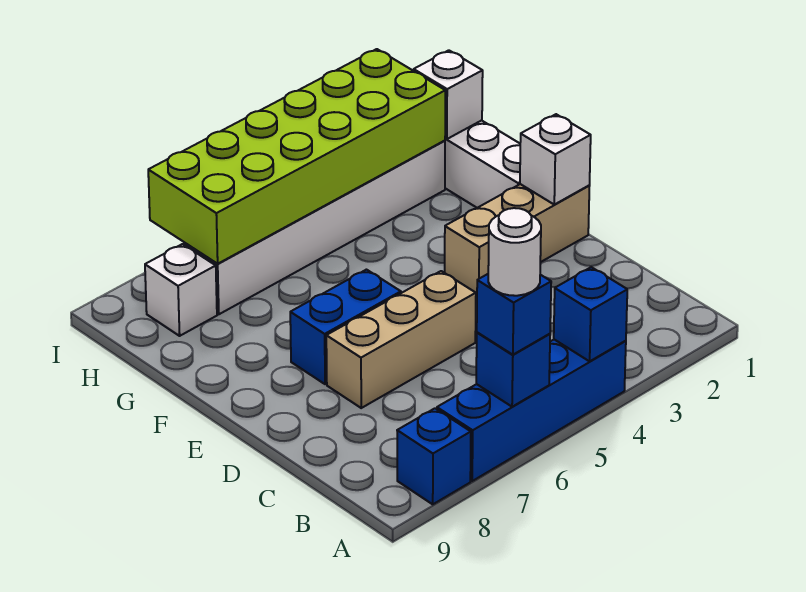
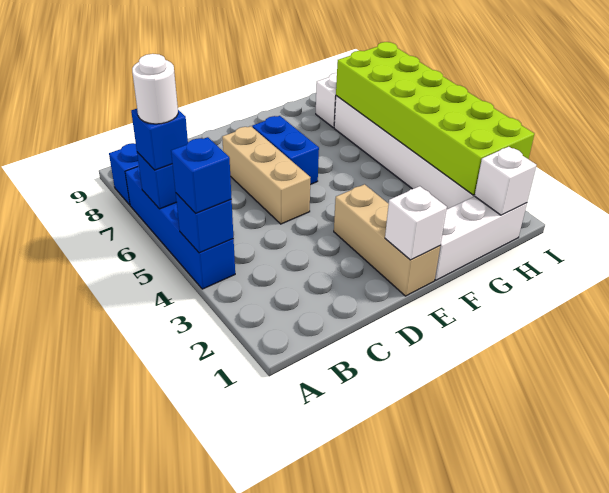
none -> blue brick A4 level 3

